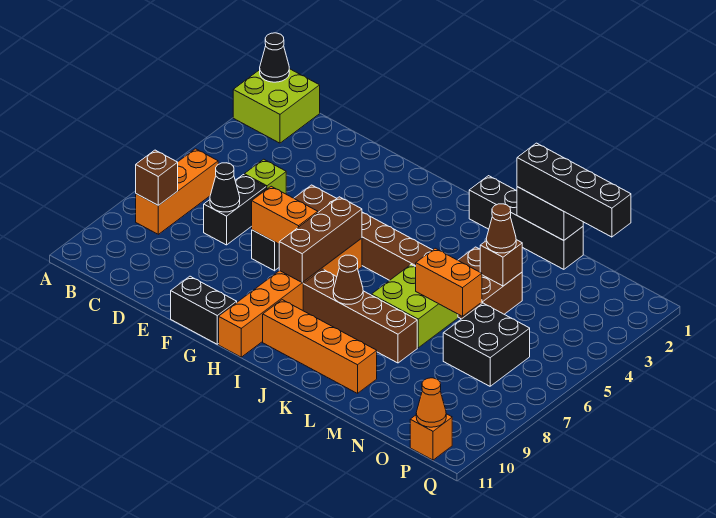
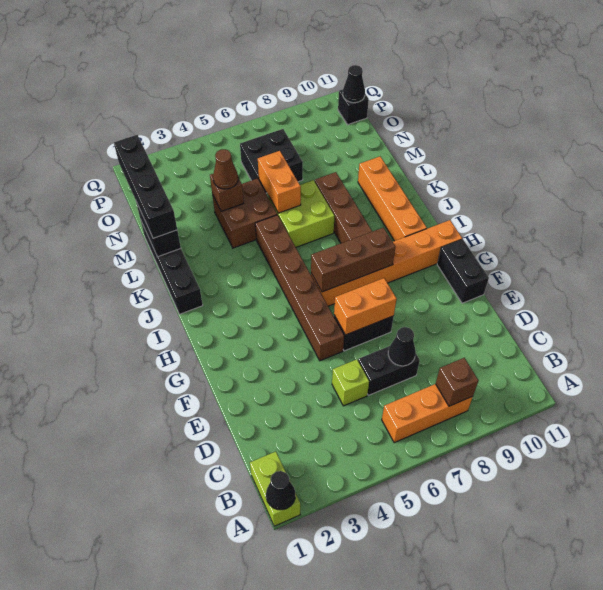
lime brick A1:B2 level 1 -> lime brick A1:B1 level 1
orange brick F7:G7 level 2 -> orange brick F6:F7 level 2
brown cone J8 level 2 -> none
orange brick P11 level 1 -> black brick P11 level 1
orange cone P11 level 2 -> black cone P11 level 2

